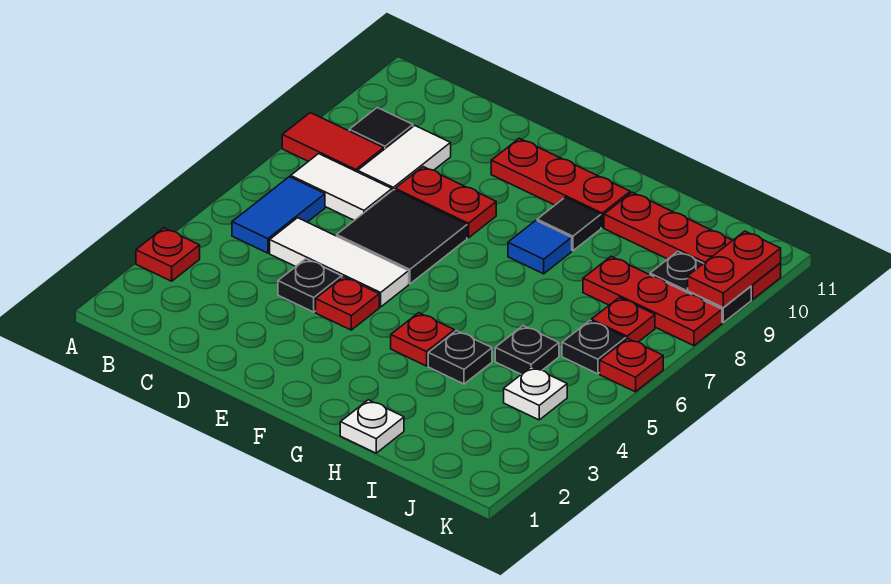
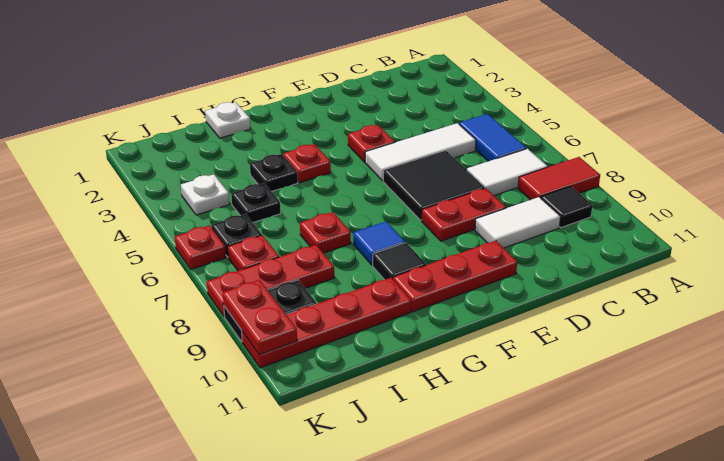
red plate A3 level 1 -> red plate H7 level 1
white tile C8:C9 level 1 -> white tile C9:D9 level 1
black plate D4 level 1 -> none

